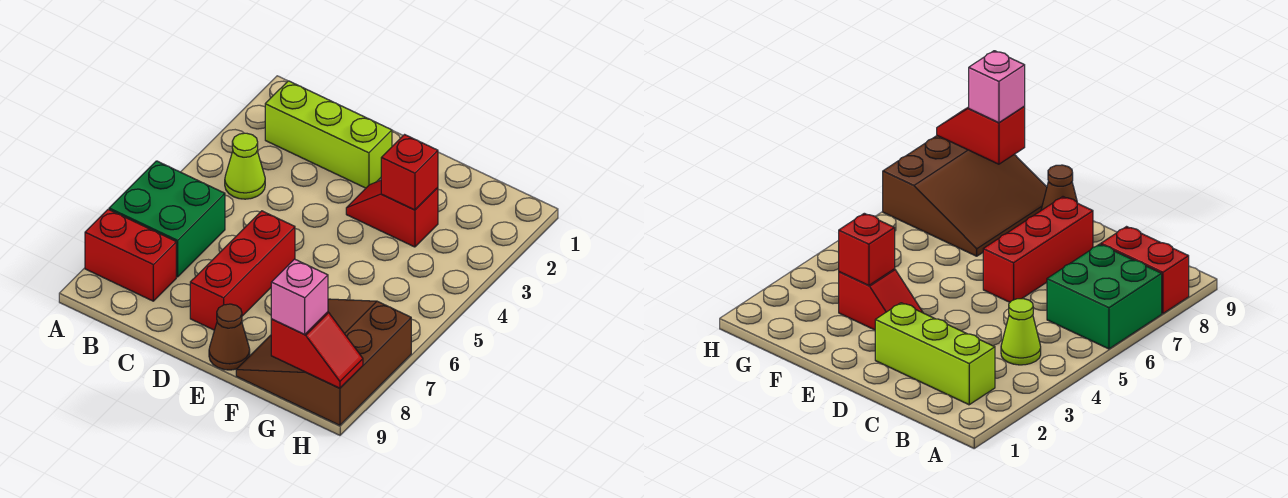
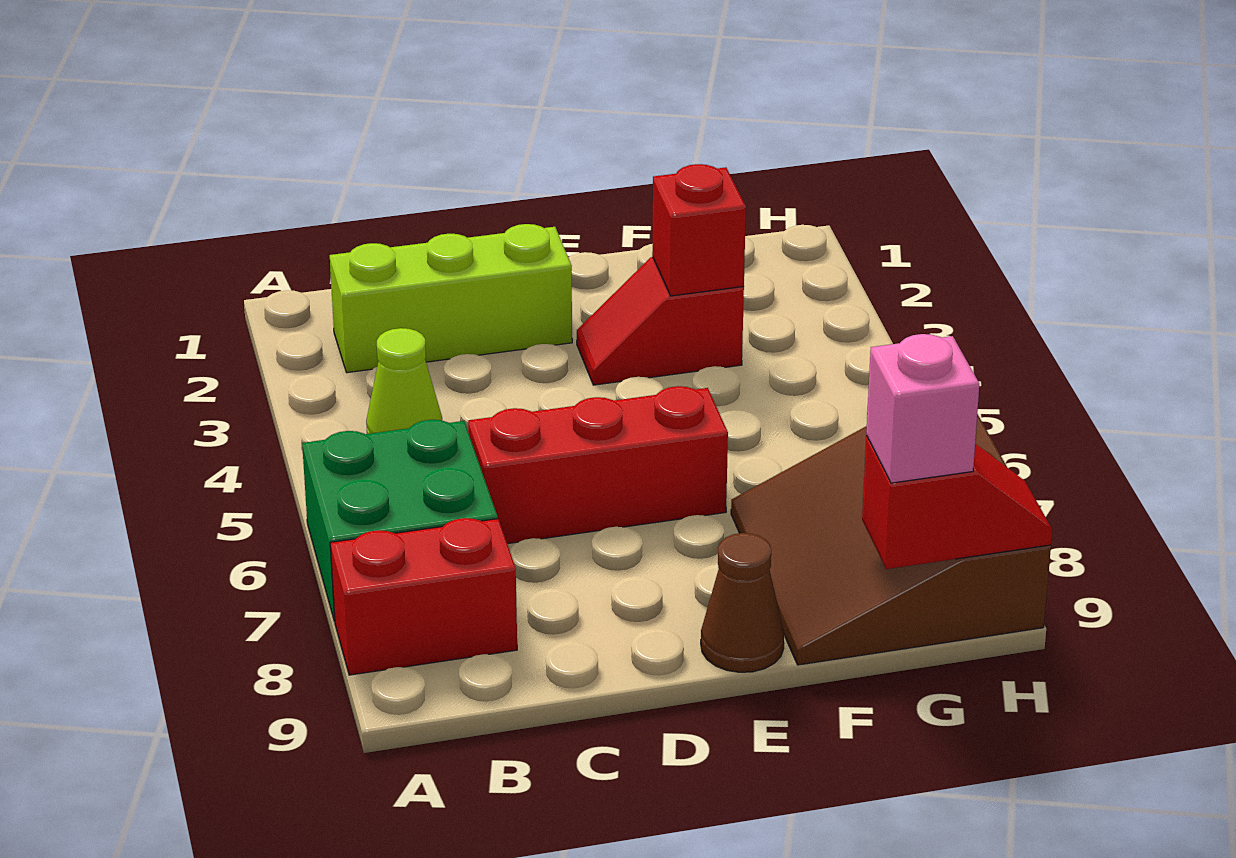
red brick D6:D8 level 1 -> red brick C6:E6 level 1

